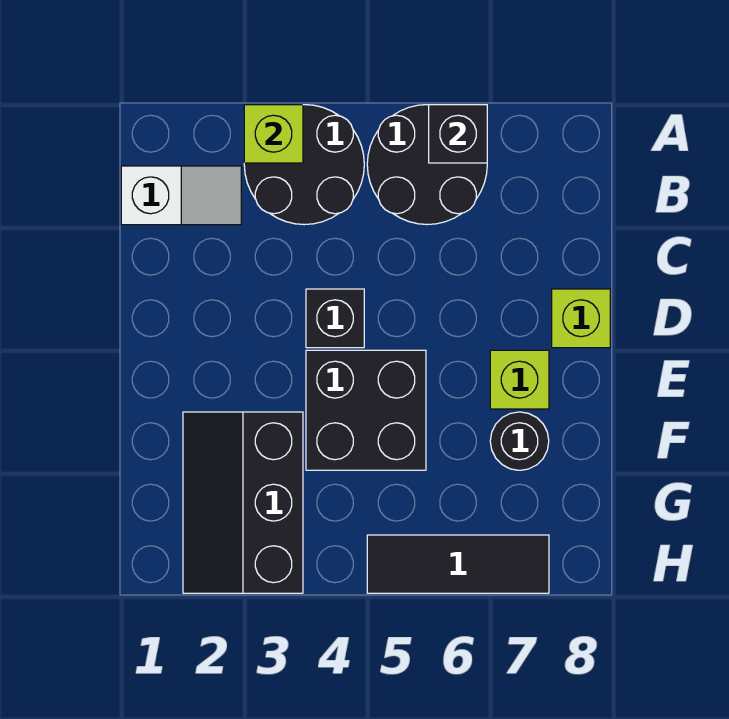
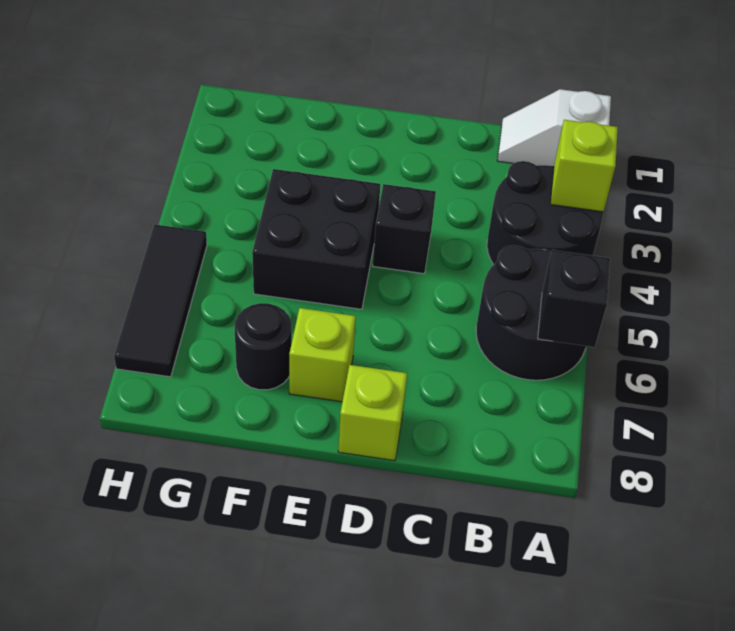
white slope B1:B2 level 1 top 1 -> white slope A1:B1 level 1 top A
black slope F2:H3 level 1 top 3 -> none

